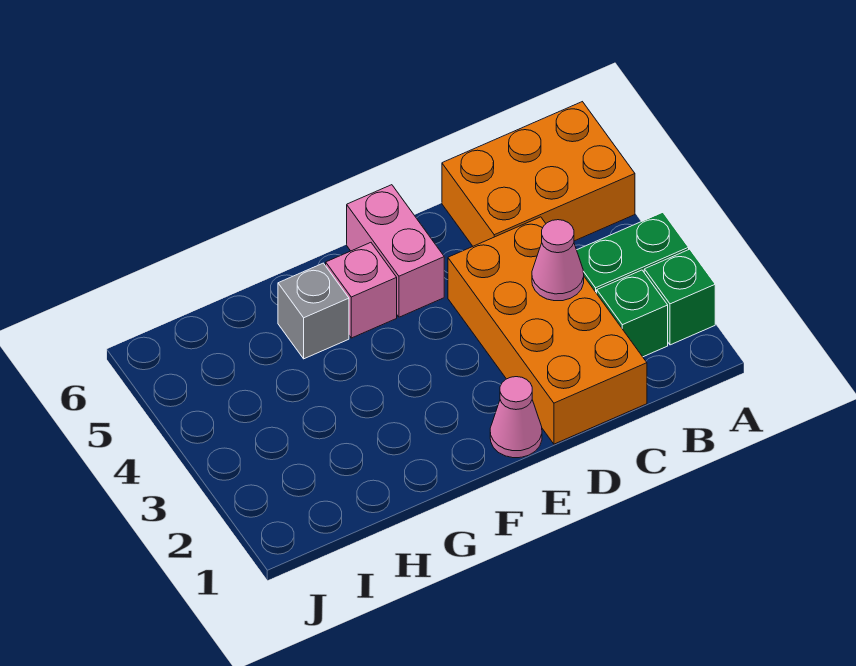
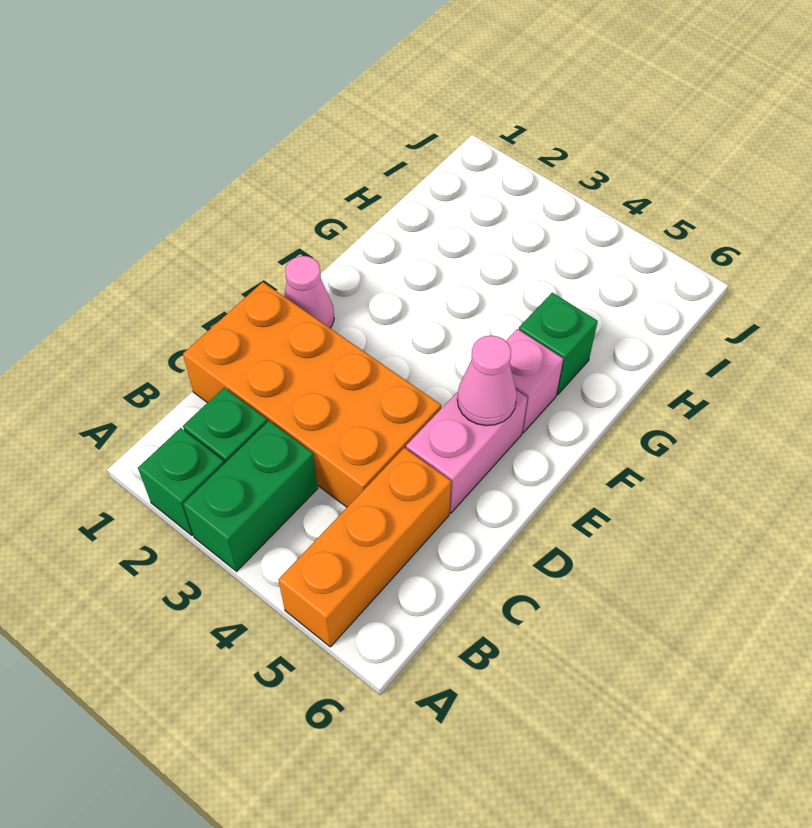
orange brick A5:C6 level 1 -> orange brick A5:C5 level 1
pink cone C3 level 2 -> pink cone E5 level 2
pink brick E5:E6 level 1 -> pink brick D5:E5 level 1
grey brick G5 level 1 -> green brick G5 level 1

